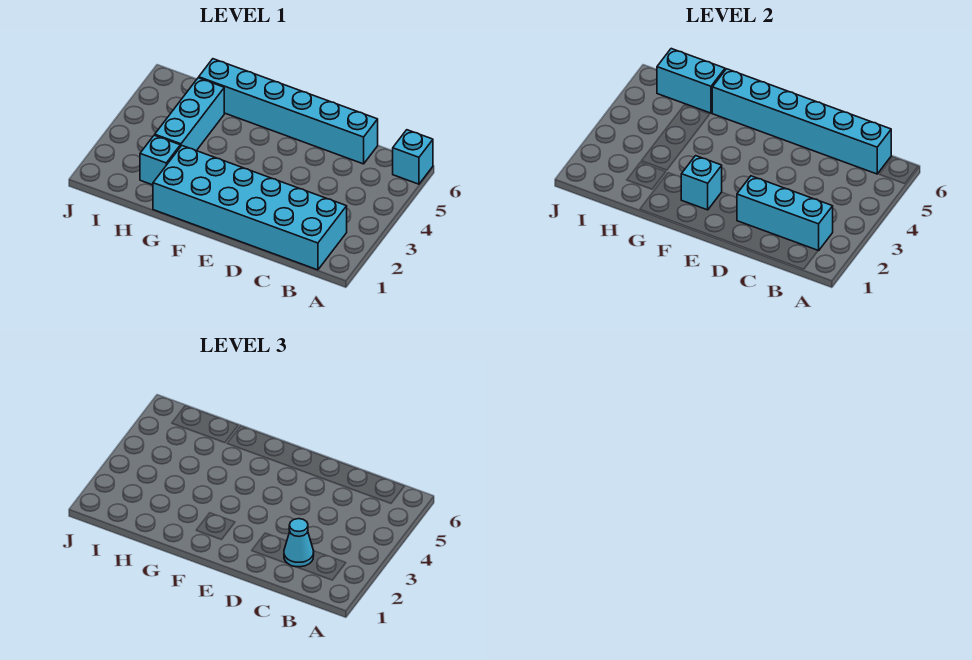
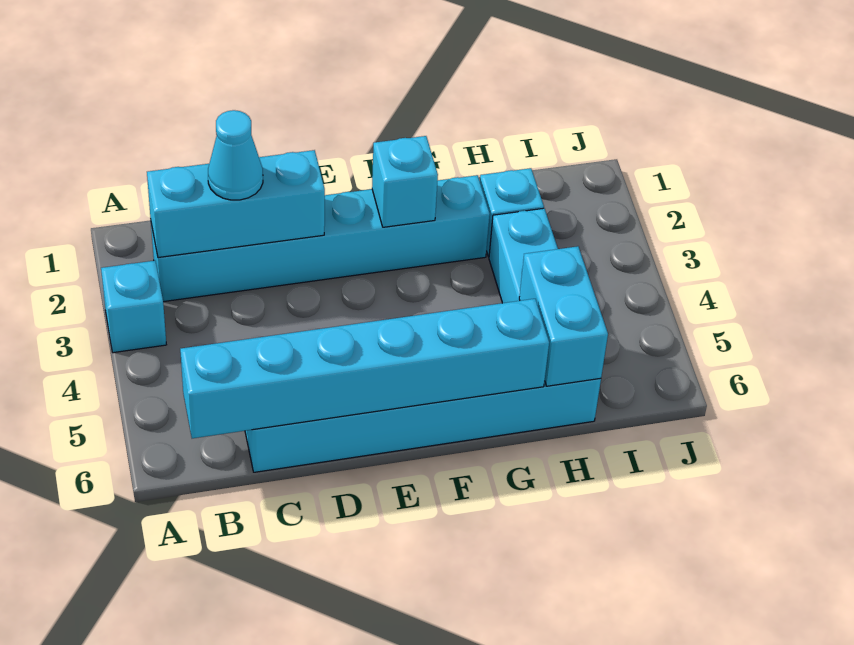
cyan brick A6 level 1 -> cyan brick A3 level 1
cyan brick B1:G2 level 1 -> cyan brick B2:G2 level 1
cyan brick H6:I6 level 2 -> cyan brick H5:H6 level 2

